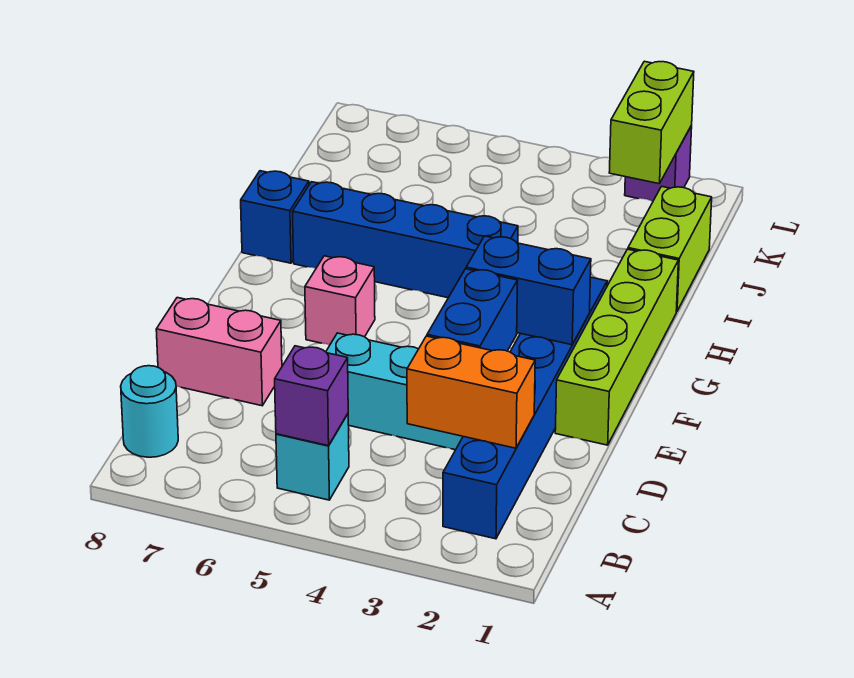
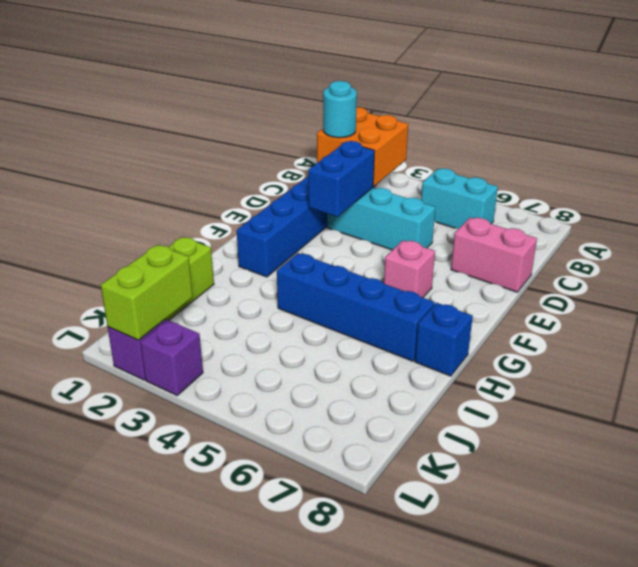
cyan brick B5 level 1 -> cyan brick B5:B6 level 1
purple brick B5 level 2 -> purple brick L3 level 1
cyan round brick B8 level 1 -> cyan round brick C2 level 3
orange brick C2:C3 level 2 -> orange brick B2:C3 level 2
lime brick E1:H1 level 1 -> none
blue brick F2:F3 level 2 -> none

